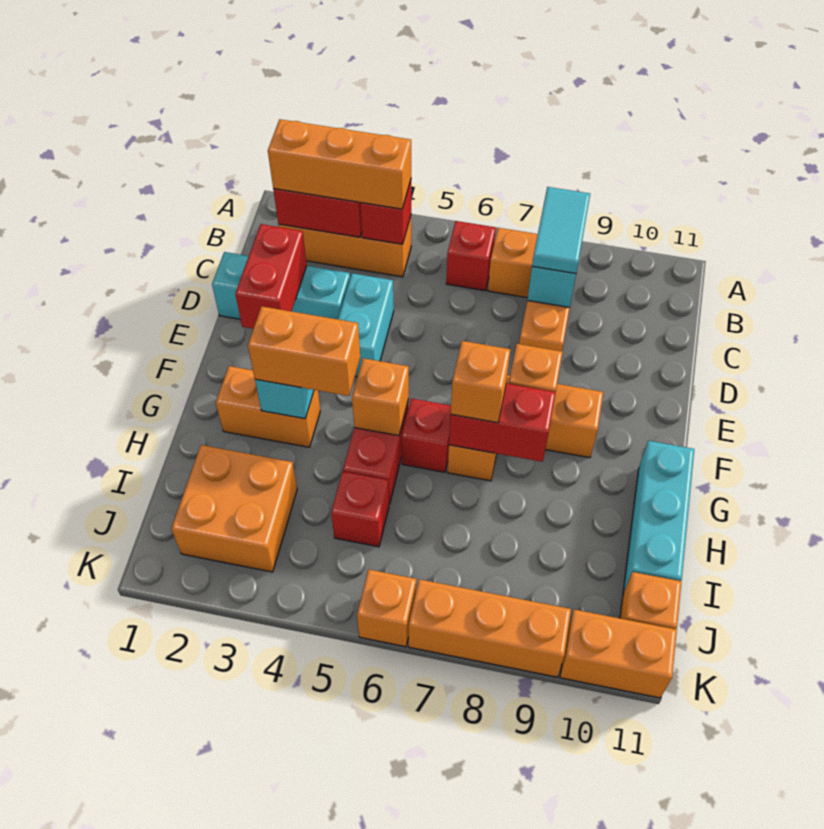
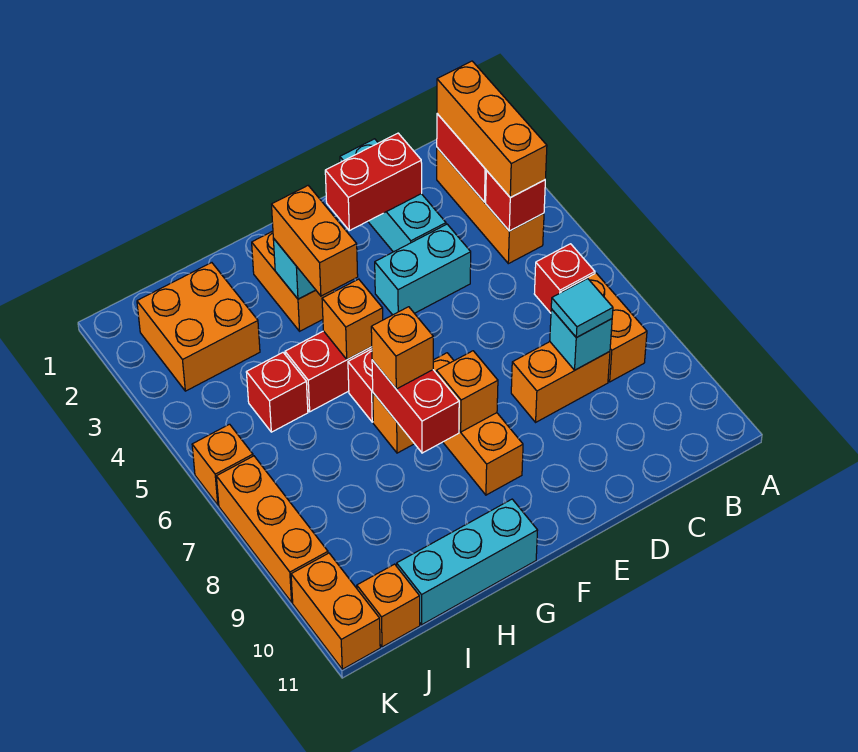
cyan tile B8:C8 level 3 -> cyan tile C8 level 3

